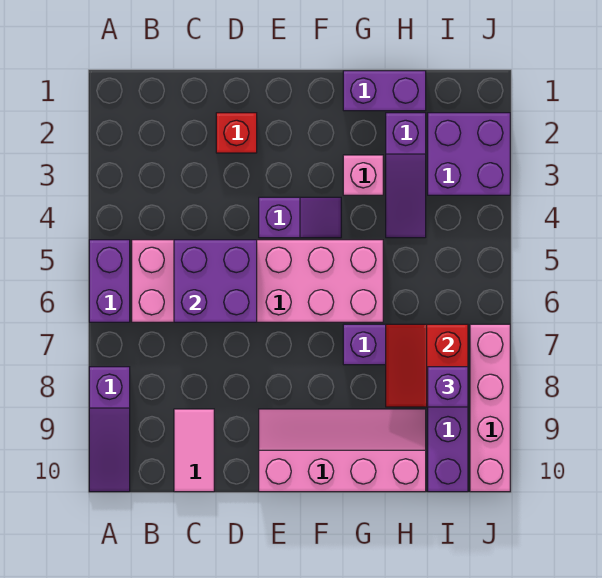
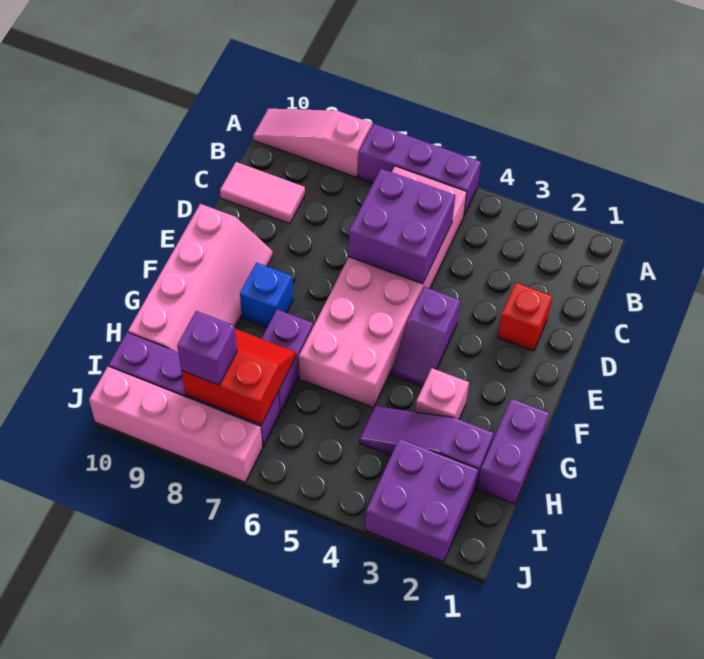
purple brick A5:A6 level 1 -> purple brick A5:A7 level 1
purple slope A8:A10 level 1 top 8 -> pink slope A8:A10 level 1 top 8
none -> blue brick F8 level 1

